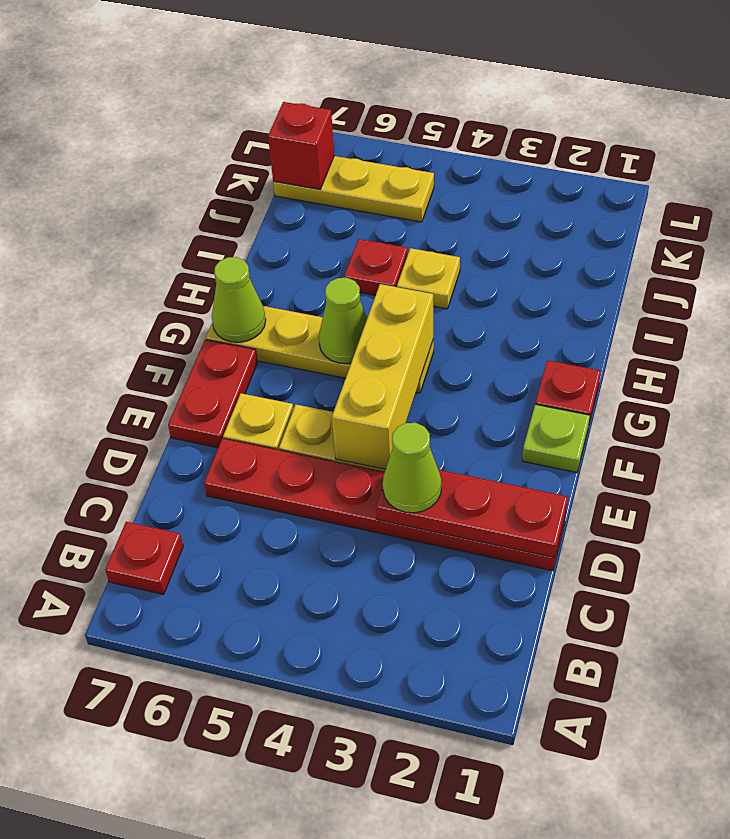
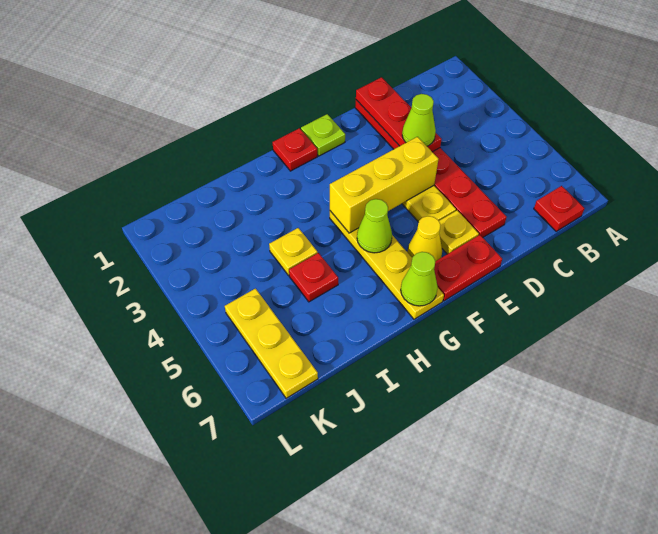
none -> yellow cone F6 level 1
red brick K7 level 2 -> none

